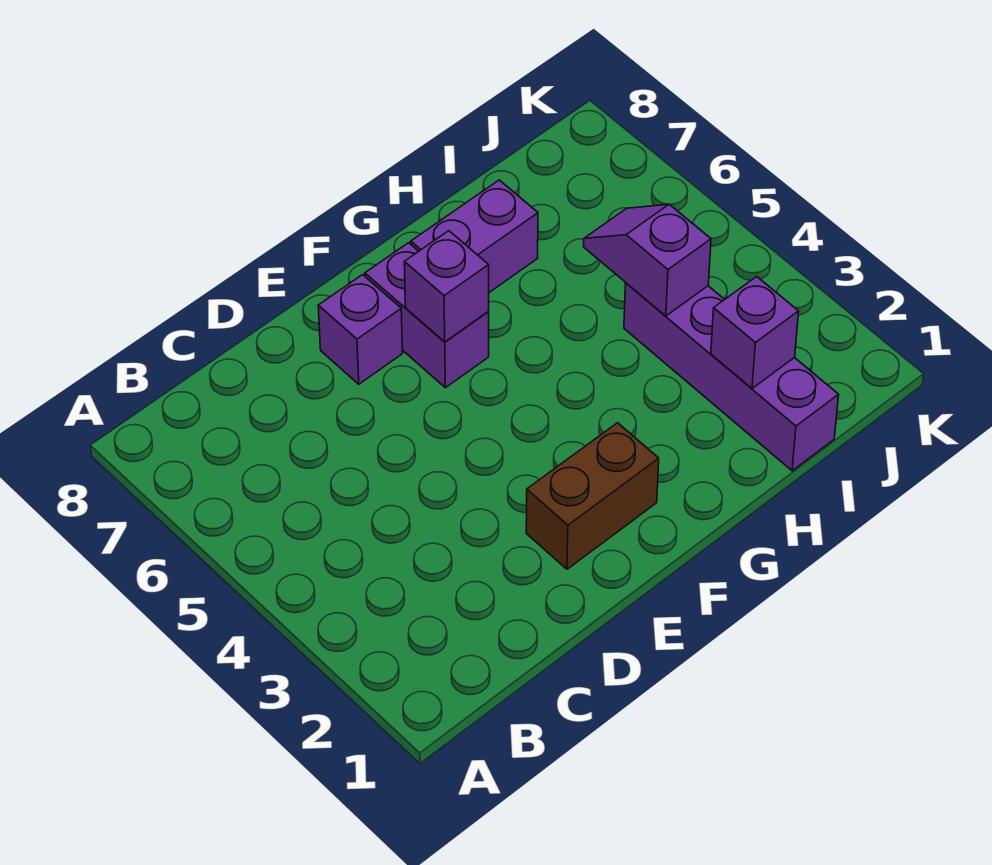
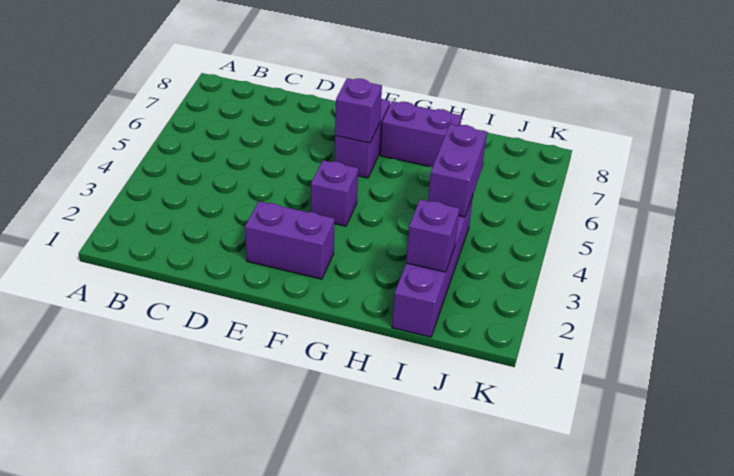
brown brick E2:F2 level 1 -> purple brick E2:F2 level 1
purple brick E7 level 1 -> purple brick F4 level 1
purple slope I4:I5 level 2 top 4 -> purple brick I4:I5 level 2

